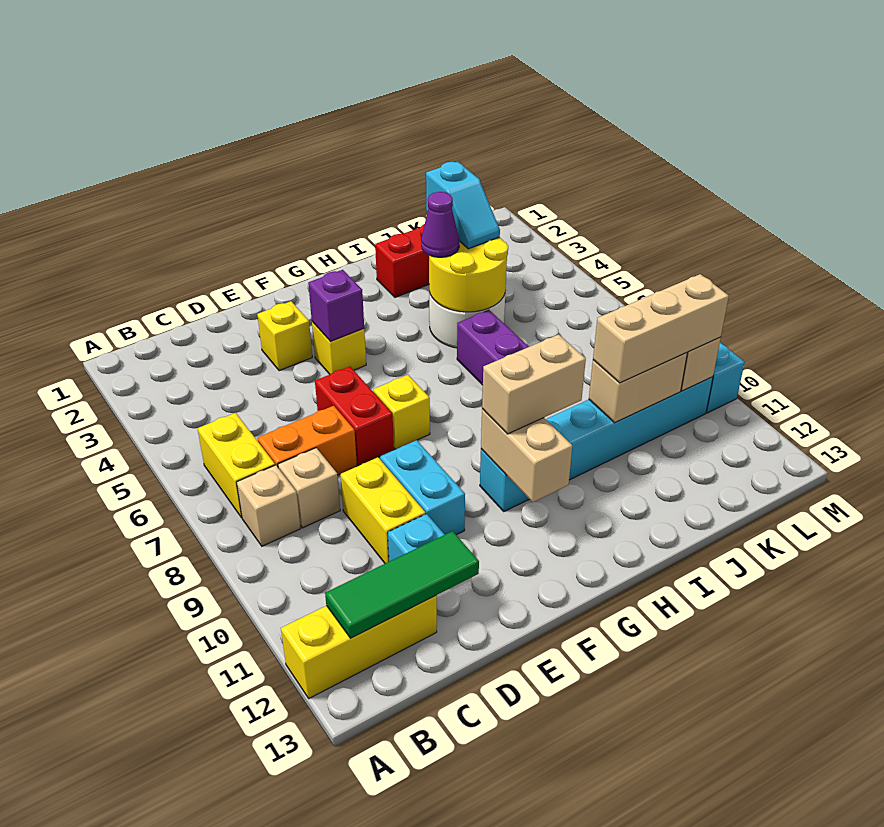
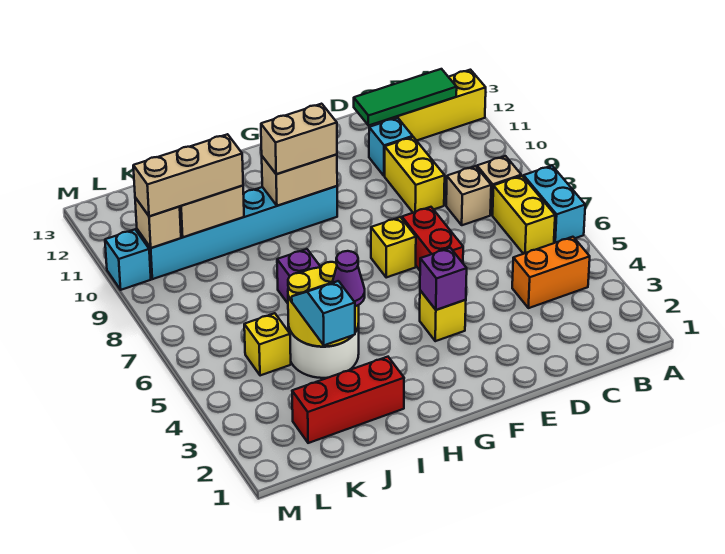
orange brick C7:D7 level 1 -> orange brick B4:C4 level 1
yellow brick E3 level 1 -> yellow brick K5 level 1
cyan brick E9:E10 level 1 -> cyan brick A6:A7 level 1
tan brick G10:G11 level 2 -> tan brick G10:H10 level 2

